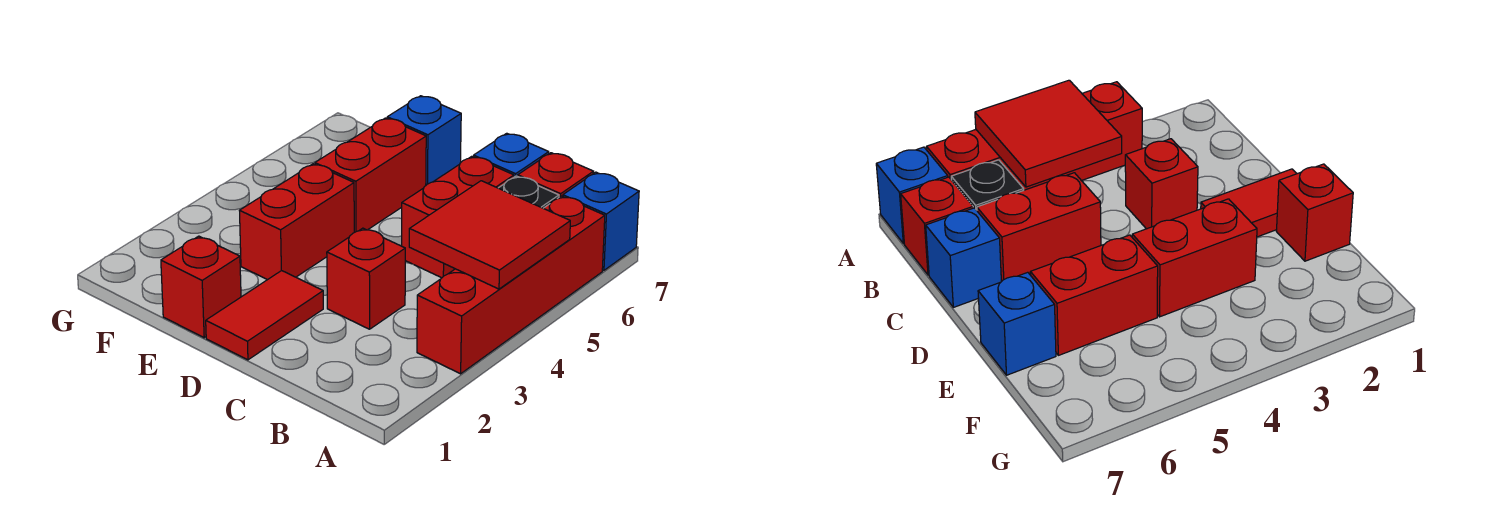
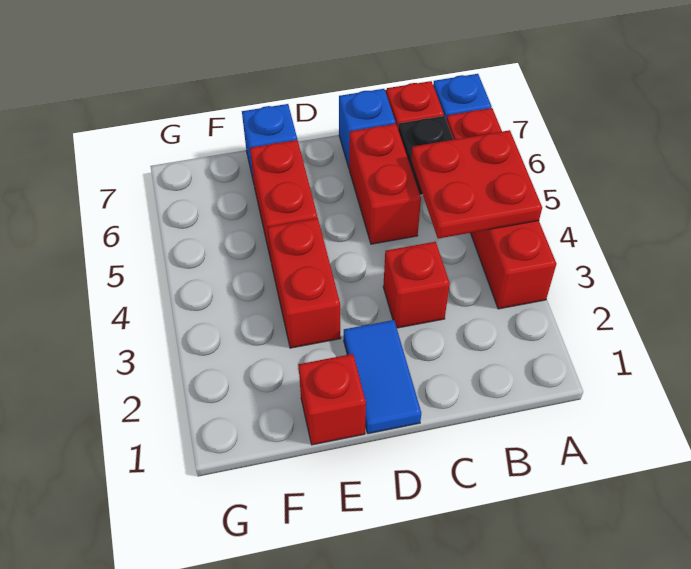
red tile A4:B5 level 2 -> red plate A4:B5 level 2
red tile D1:D2 level 1 -> blue tile D1:D2 level 1

